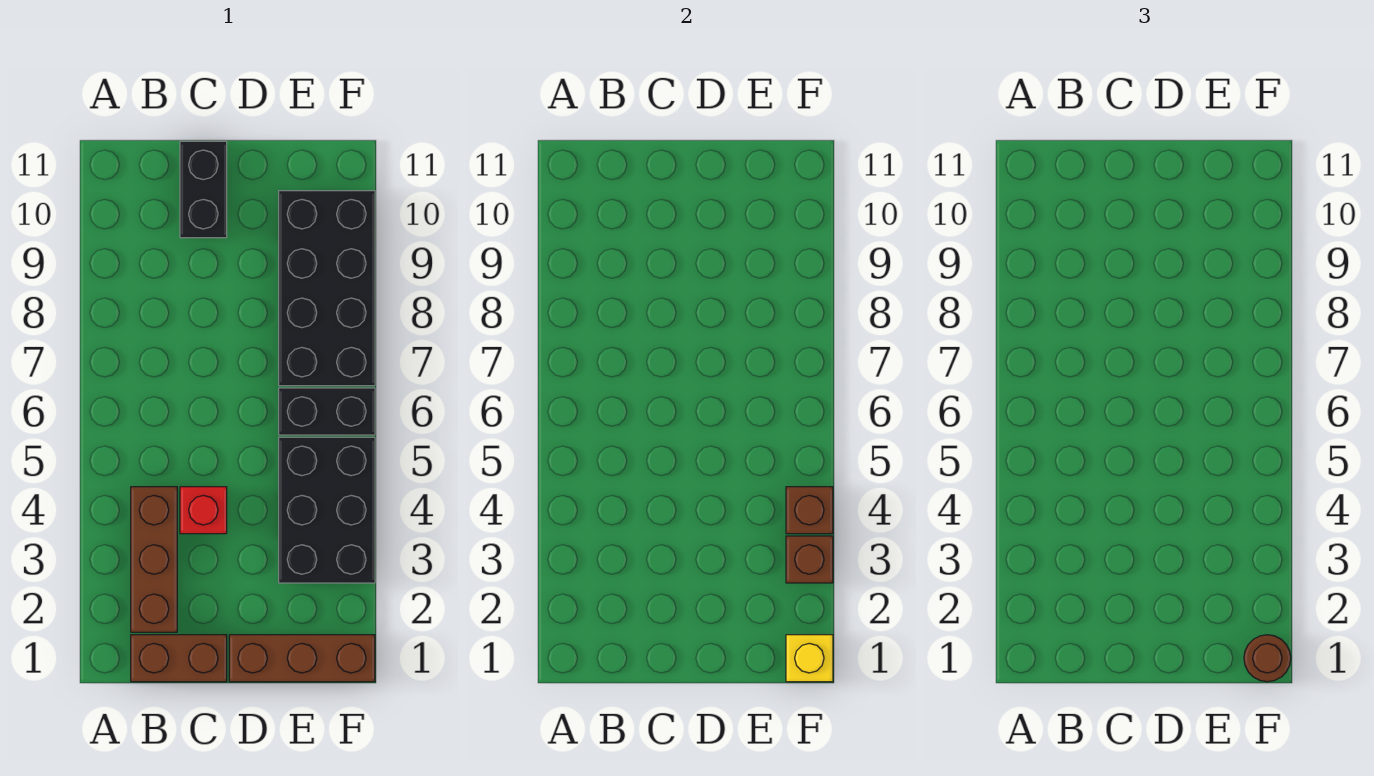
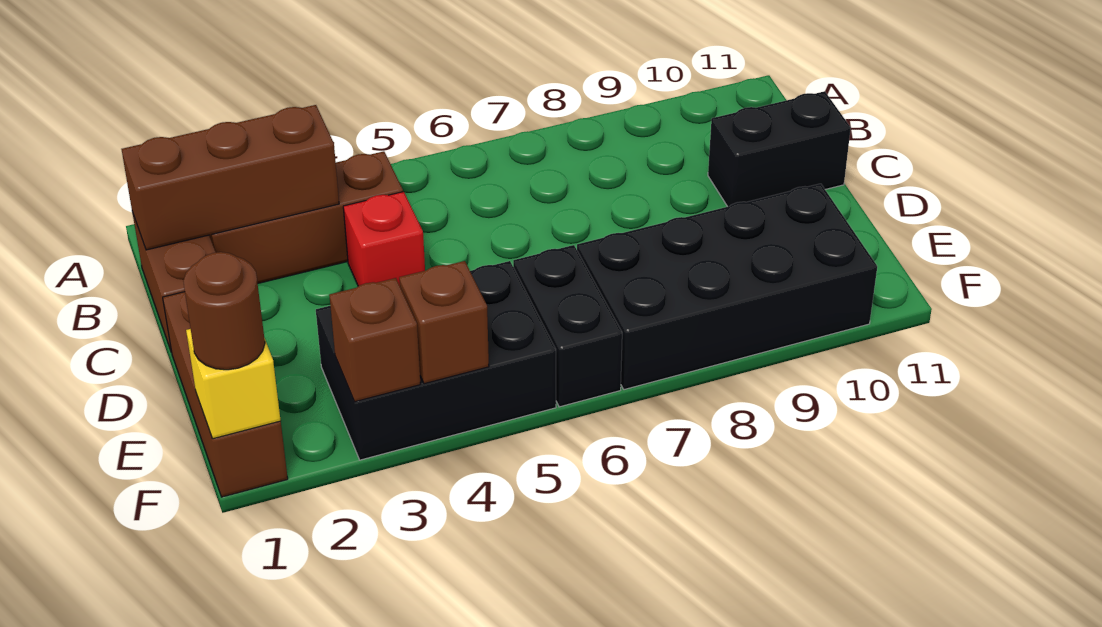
none -> brown brick B1:B3 level 2

